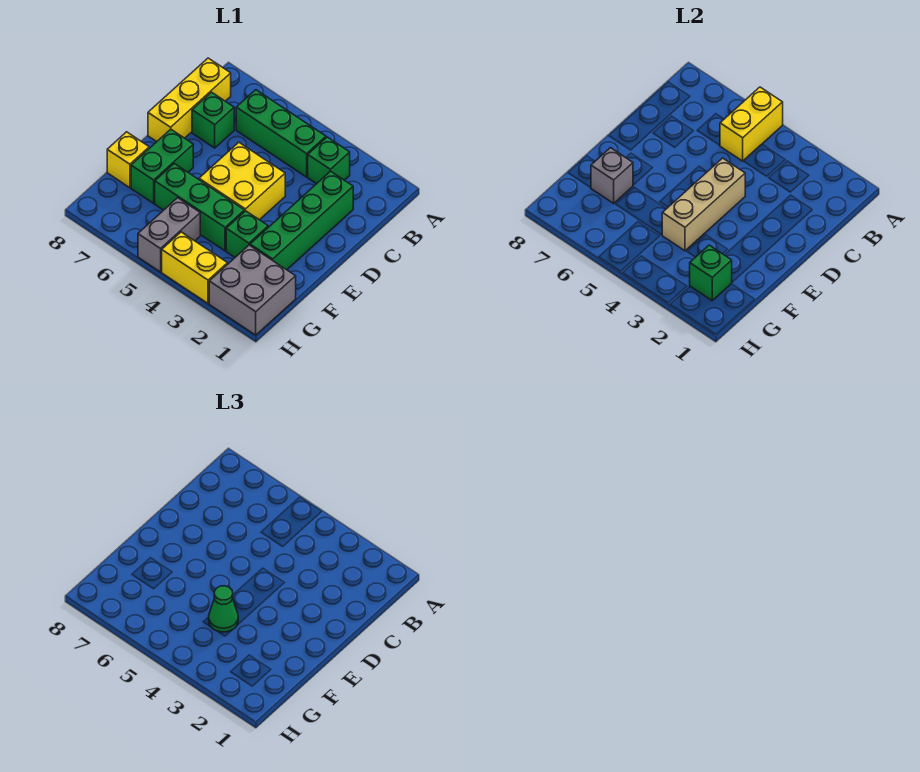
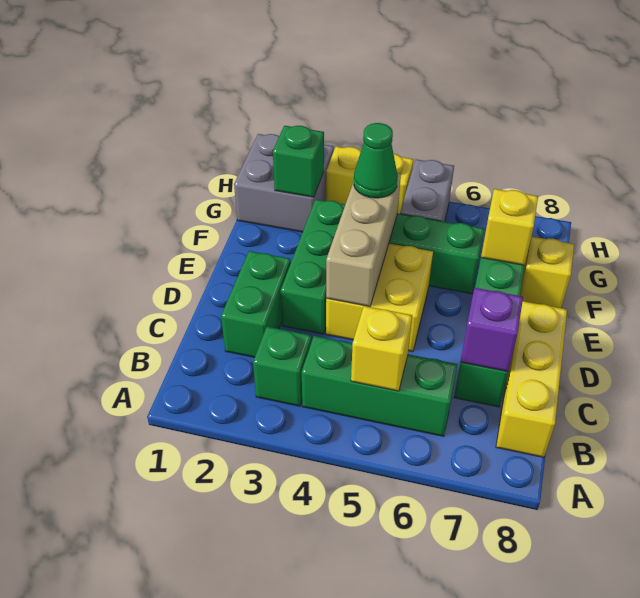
yellow brick A5:B5 level 2 -> yellow brick B5 level 2
green brick C2:F2 level 1 -> green brick C2:D2 level 1
none -> purple brick C7 level 2
green brick F3 level 1 -> green brick D3:F3 level 1
grey brick F7 level 2 -> yellow brick F7 level 2

